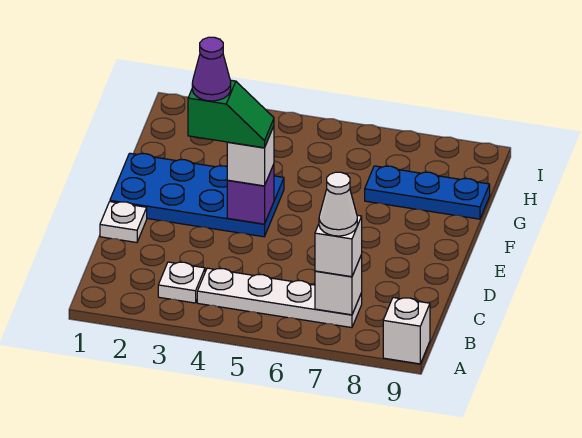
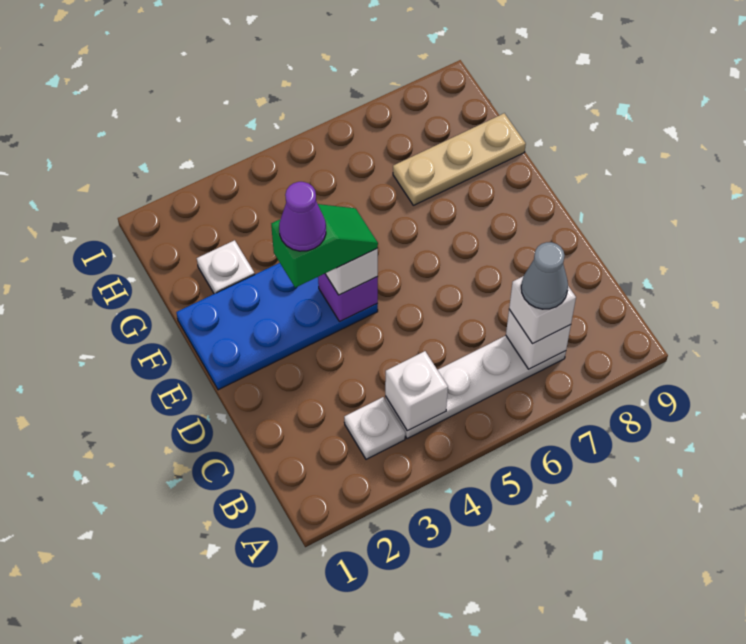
white brick A9 level 1 -> white brick B4 level 2
white cone B7 level 4 -> grey cone B7 level 4
white plate D1 level 1 -> white plate G2 level 1
blue plate G7:G9 level 1 -> tan plate G7:G9 level 1

